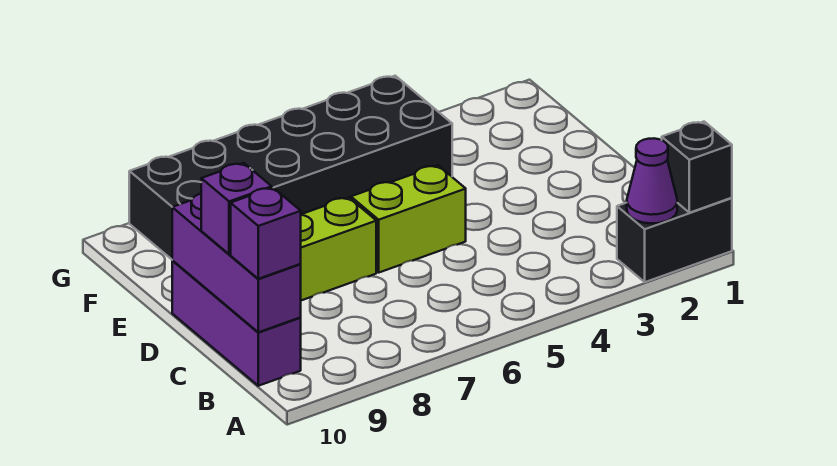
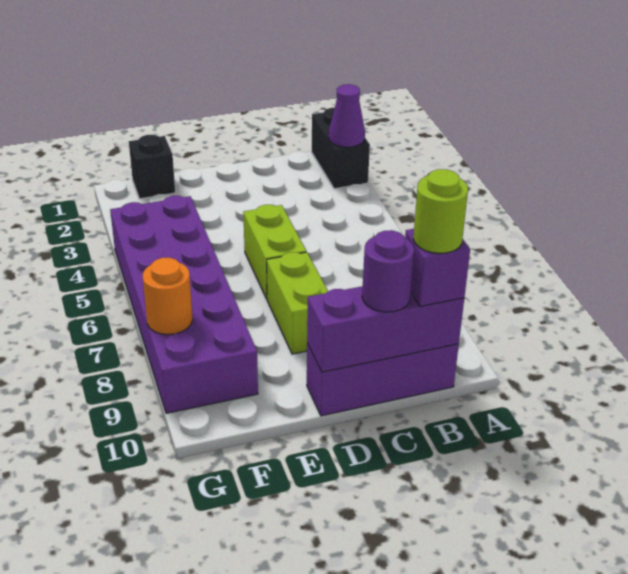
black brick A1 level 2 -> black brick F1 level 1
none -> lime round brick B10 level 4
purple brick C10 level 3 -> purple round brick C10 level 3
black brick F4:G9 level 1 -> purple brick F4:G9 level 1
none -> orange round brick G8 level 2

